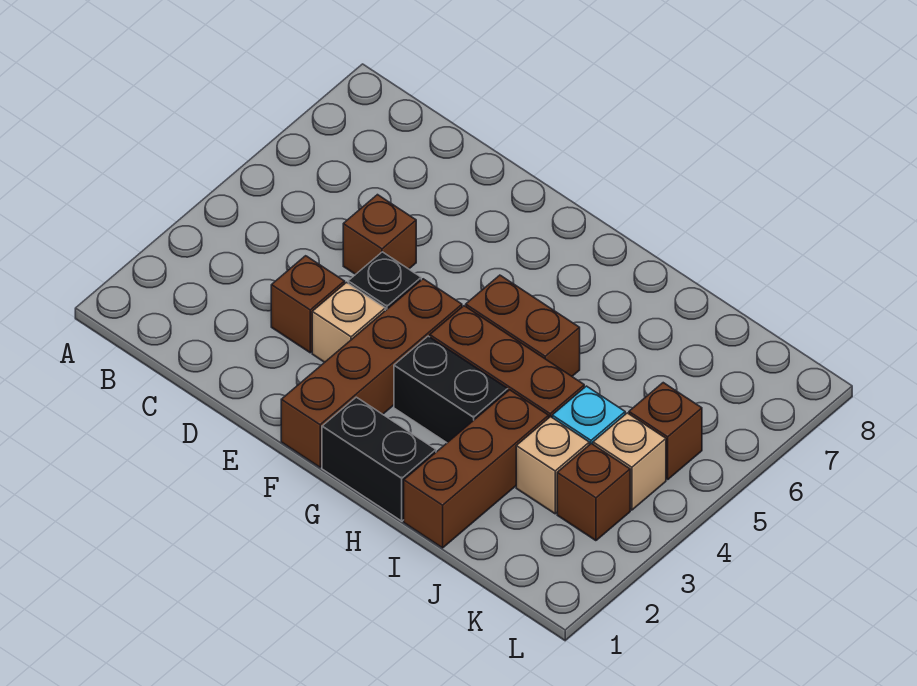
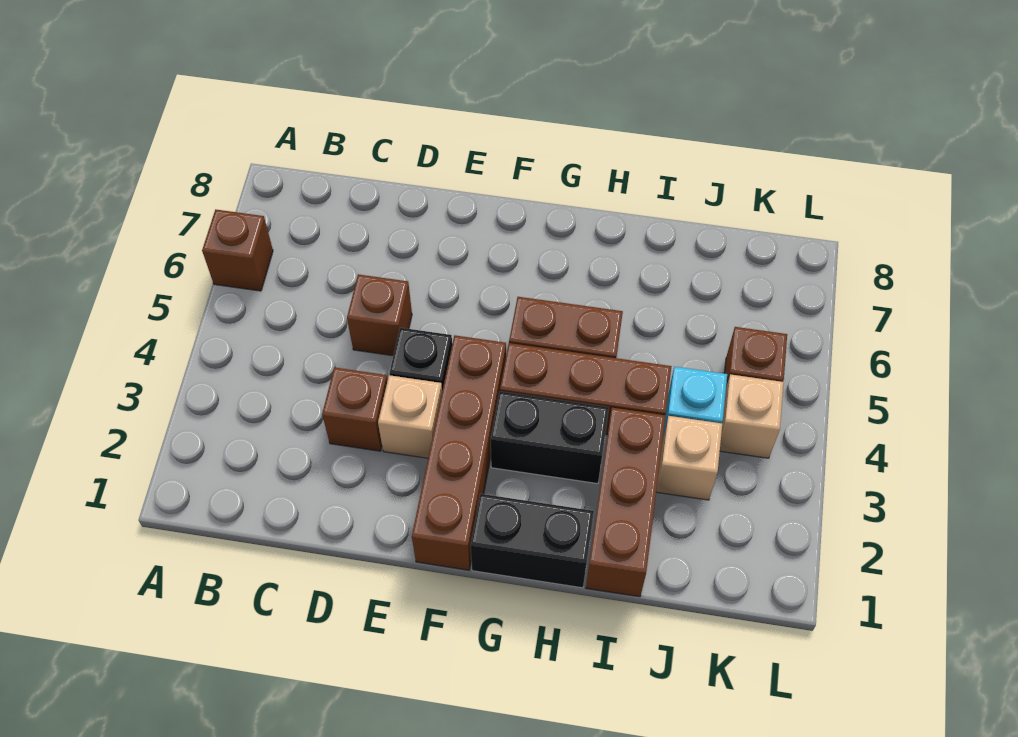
brown brick K3 level 1 -> brown brick A6 level 1

